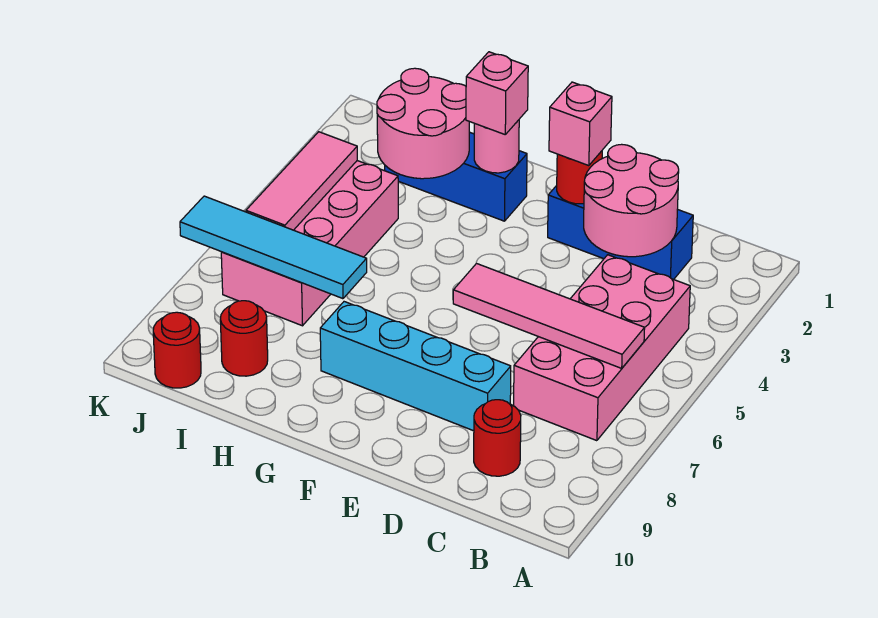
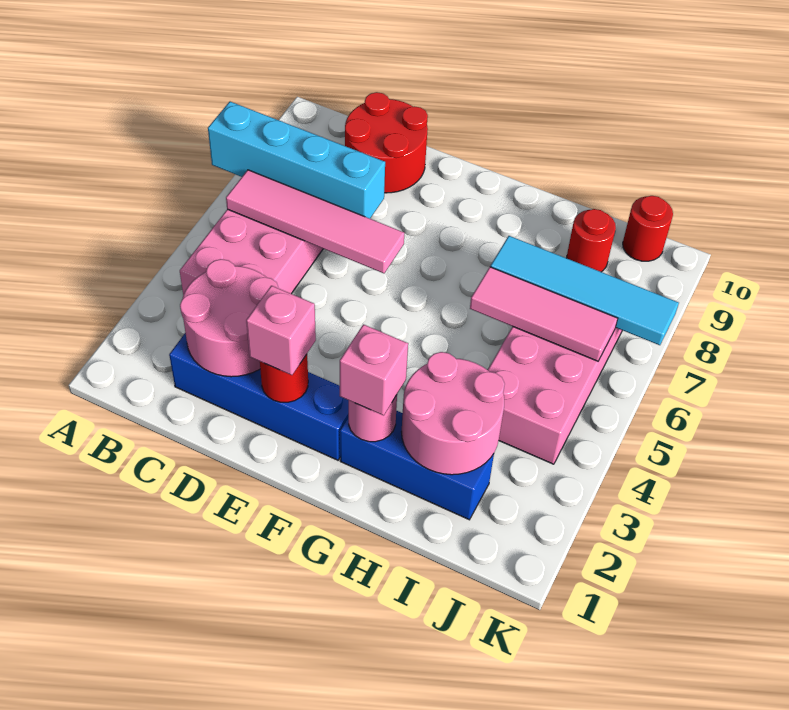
blue brick C2:E2 level 1 -> blue brick C2:F2 level 1
red round brick C9 level 1 -> red round brick C9:D10 level 1
cyan brick D8:G8 level 1 -> cyan brick A7:D7 level 2
pink tile J4:J6 level 2 -> pink tile H6:J6 level 2

